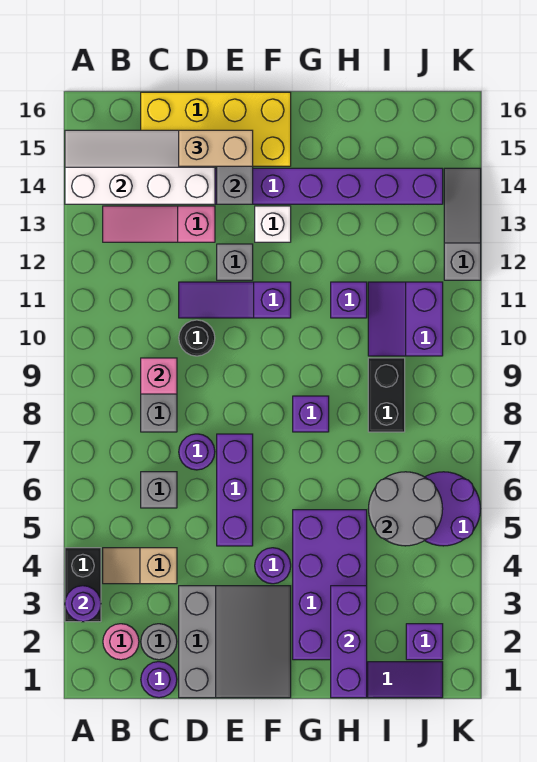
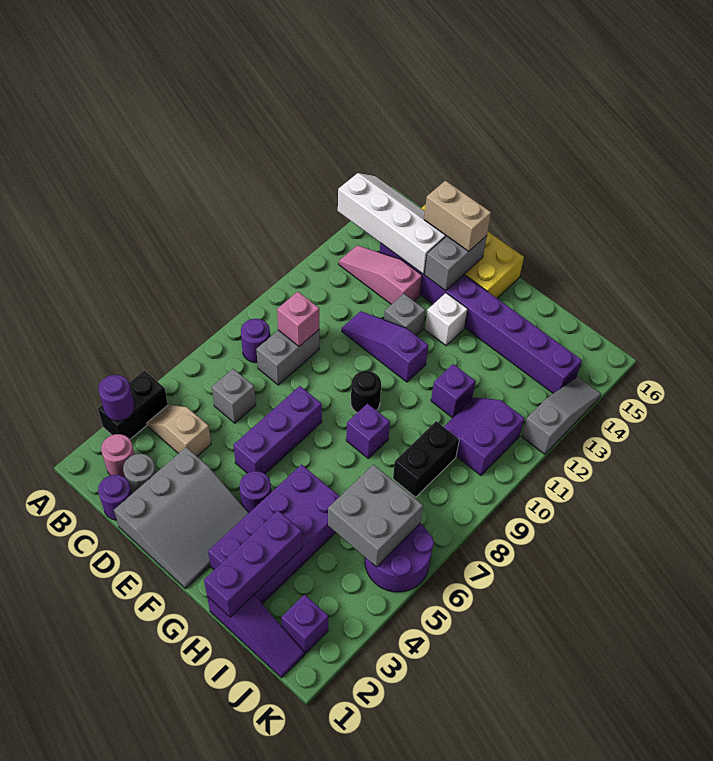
purple round brick D7 level 1 -> purple round brick B8 level 1
black round brick D10 level 1 -> black round brick F9 level 1
grey round brick I5:J6 level 2 -> grey brick I5:J6 level 2

